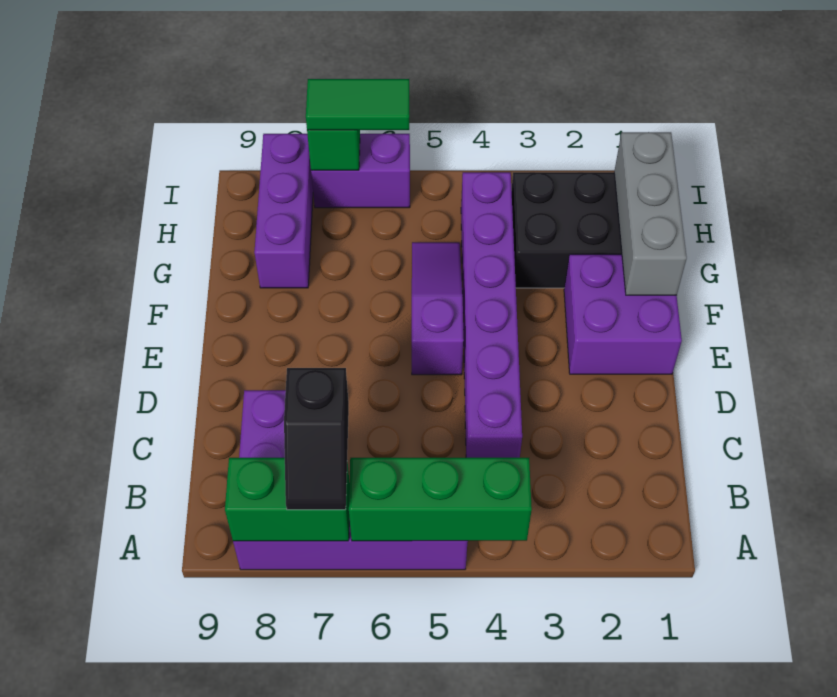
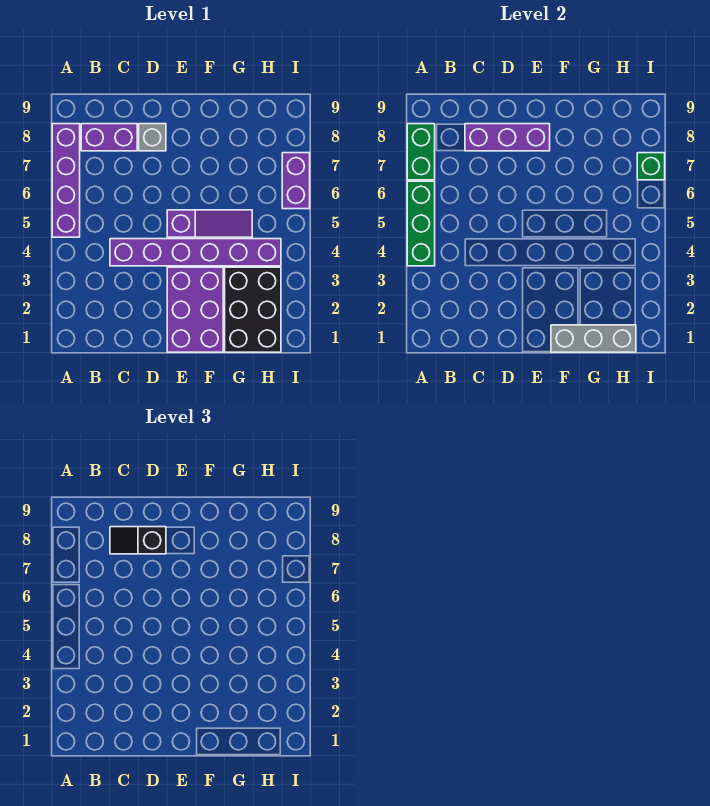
black slope A7:B7 level 3 top B -> black slope C8:D8 level 3 top D
none -> grey brick D8 level 1
purple brick E1:F2 level 1 -> purple brick E1:F3 level 1
purple brick G8:I8 level 1 -> purple brick C8:E8 level 2
green tile I6:I7 level 3 -> none

